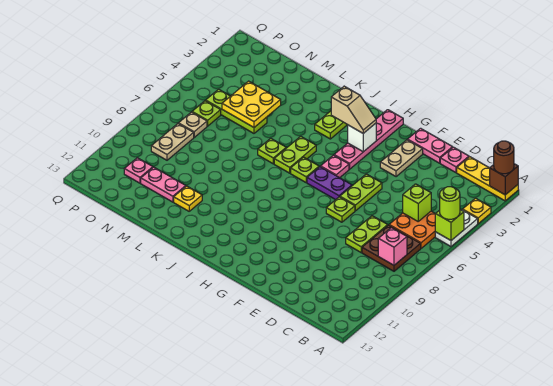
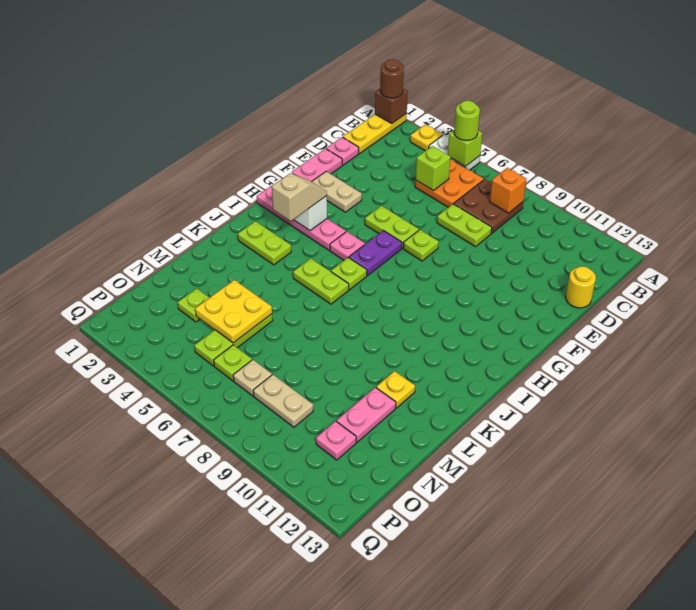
pink brick B8 level 2 -> orange brick B8 level 2
none -> yellow round brick D13 level 1
lime plate K6 level 1 -> lime plate N3 level 1

